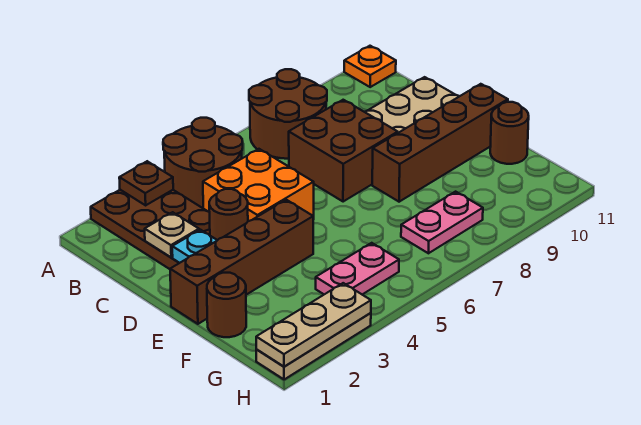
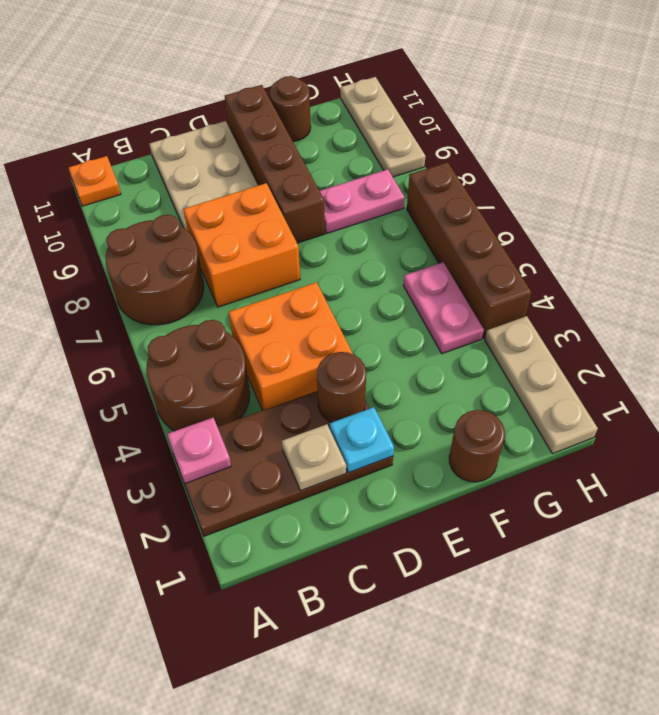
brown plate A3 level 2 -> pink plate A3 level 2
brown brick C7:D8 level 1 -> orange brick C7:D8 level 1
brown brick E1:E4 level 1 -> brown brick H4:H7 level 1
pink plate G7:G8 level 1 -> pink plate F8:G8 level 1
tan plate H1:H3 level 2 -> tan plate H9:H11 level 1

